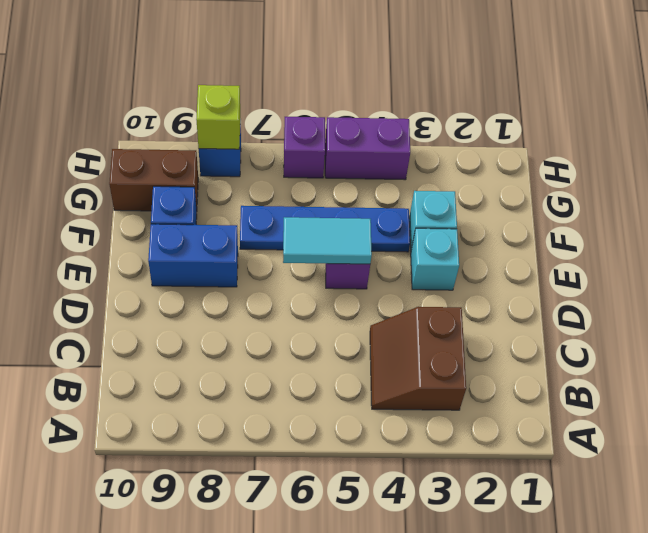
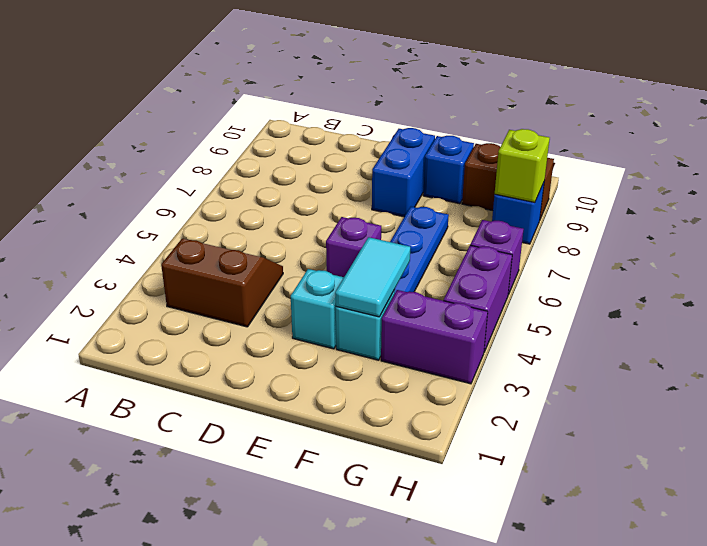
cyan tile E5:E6 level 2 -> cyan tile F3:F4 level 2
none -> purple brick G3:H3 level 1
brown brick G9:G10 level 1 -> brown brick G9:H9 level 1

